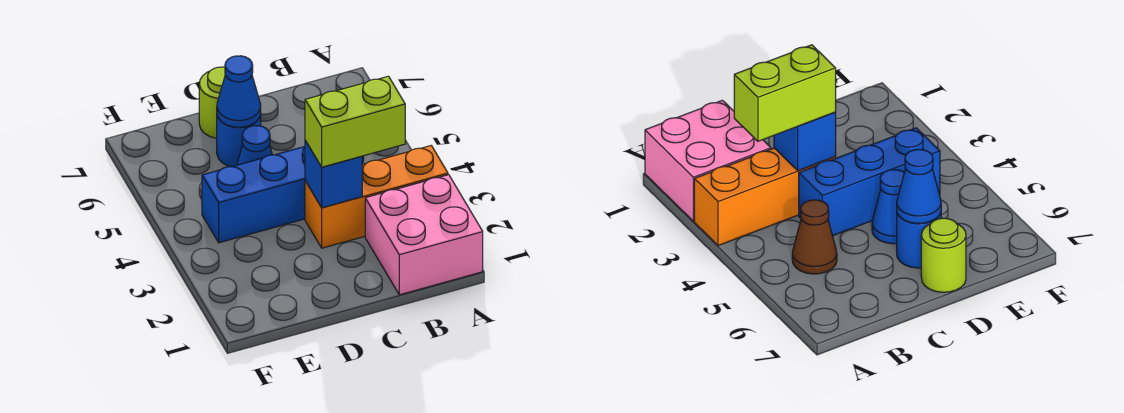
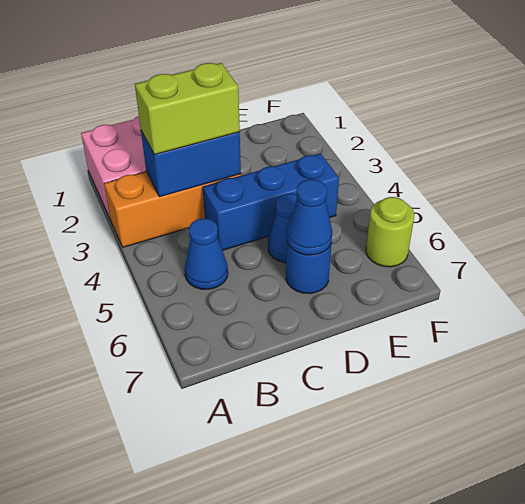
brown cone B5 level 1 -> blue cone B5 level 1
blue brick C3 level 2 -> blue brick B3:C3 level 2
lime round brick D7 level 1 -> lime round brick F6 level 1

